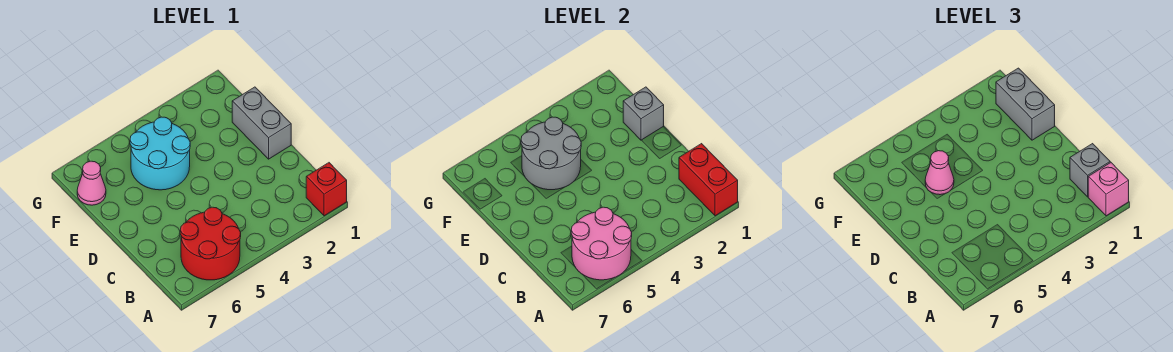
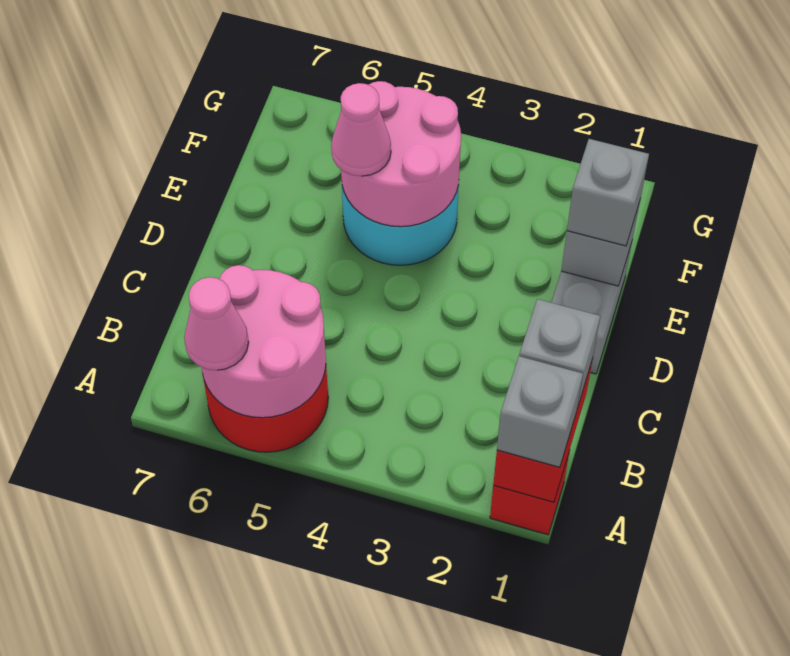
pink brick A1 level 3 -> grey brick A1 level 3
grey brick E1:F1 level 3 -> grey brick E1 level 3
grey round brick E4:F5 level 2 -> pink round brick E4:F5 level 2
pink cone F7 level 1 -> pink cone A6 level 3

